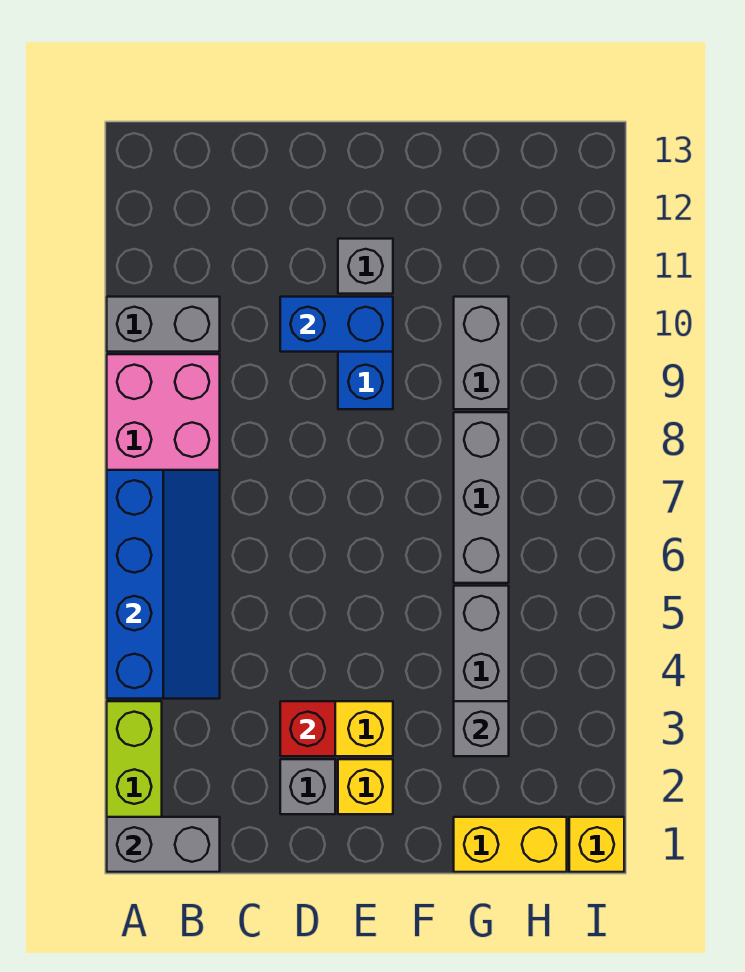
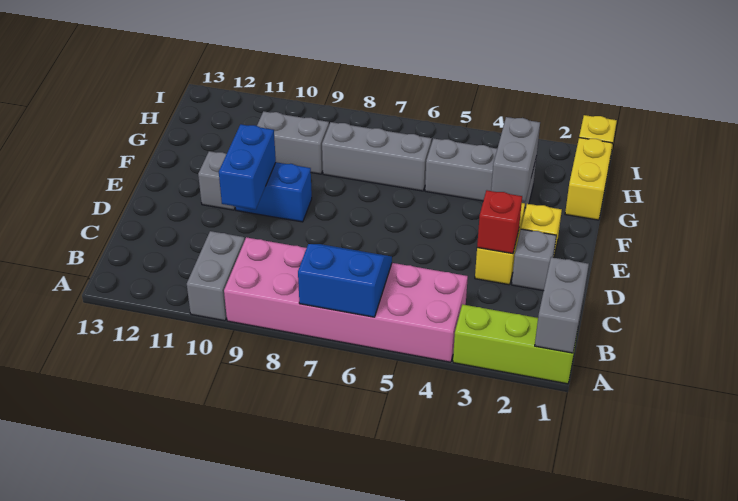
blue slope A4:B7 level 2 top A -> blue slope A6:B7 level 2 top A
grey brick G3 level 2 -> grey brick F3:G3 level 2

